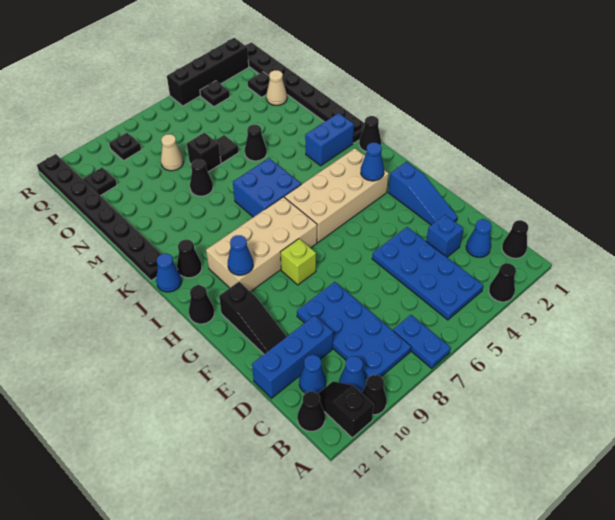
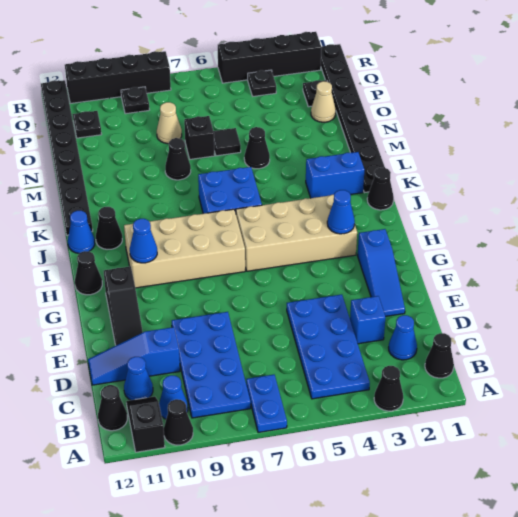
blue brick D10:D12 level 1 -> blue slope D10:D12 level 1 top 10
lime brick G8 level 1 -> none
none -> black brick R8:R11 level 1

